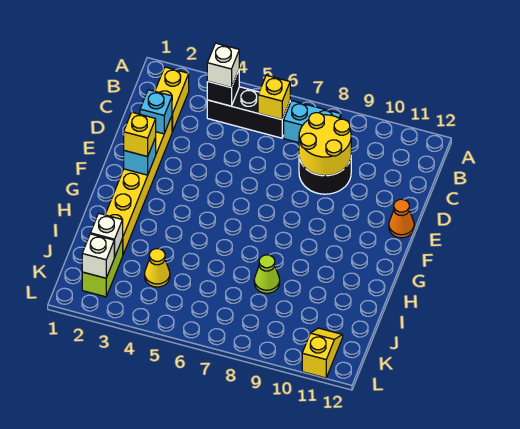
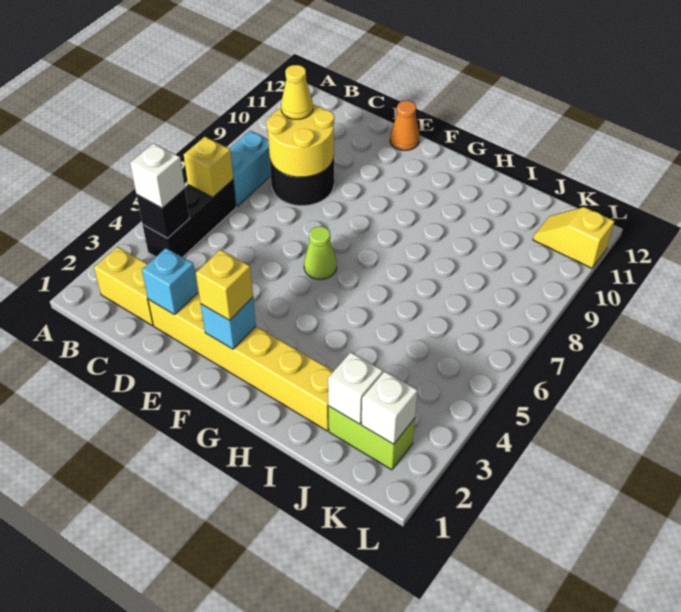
lime cone I8 level 1 -> lime cone F6 level 1
yellow cone J4 level 1 -> yellow cone C9 level 3

